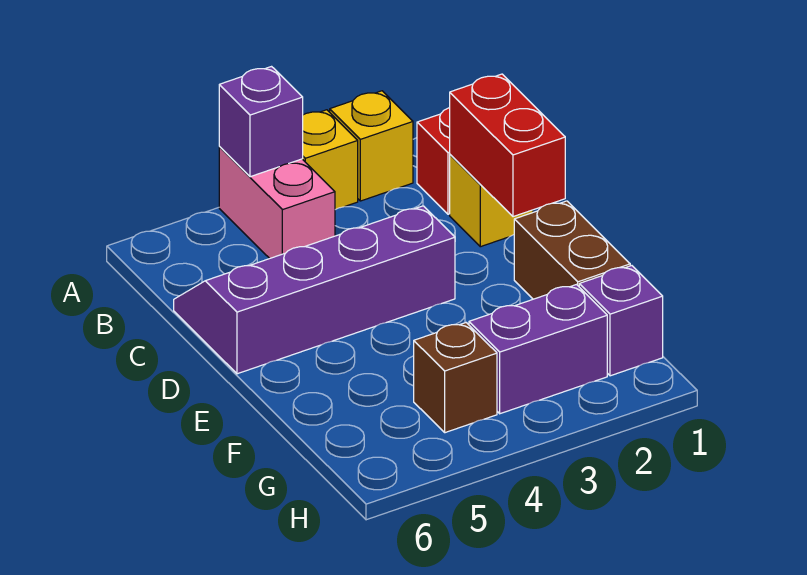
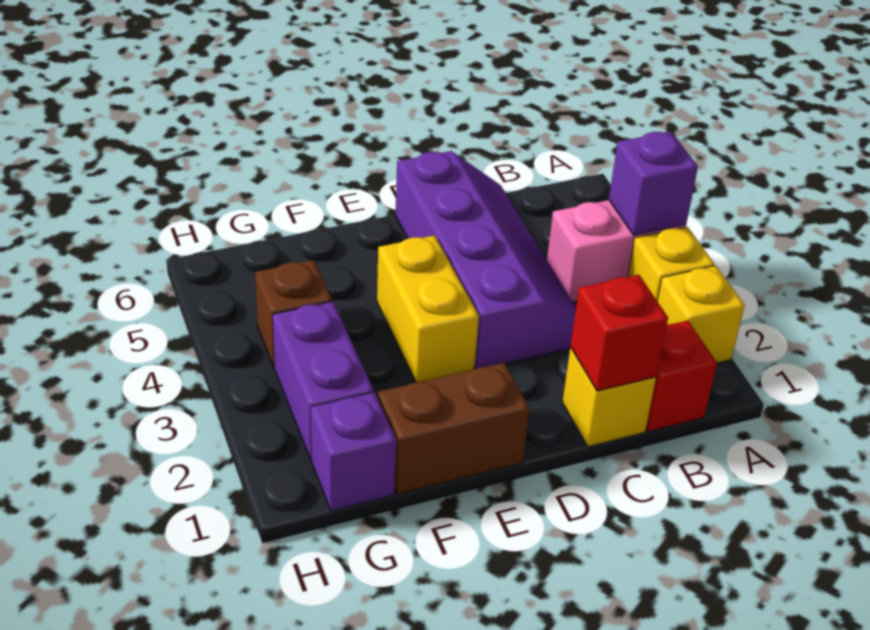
red brick C1:D1 level 2 -> red brick C1 level 2
none -> yellow brick E3:E4 level 1

